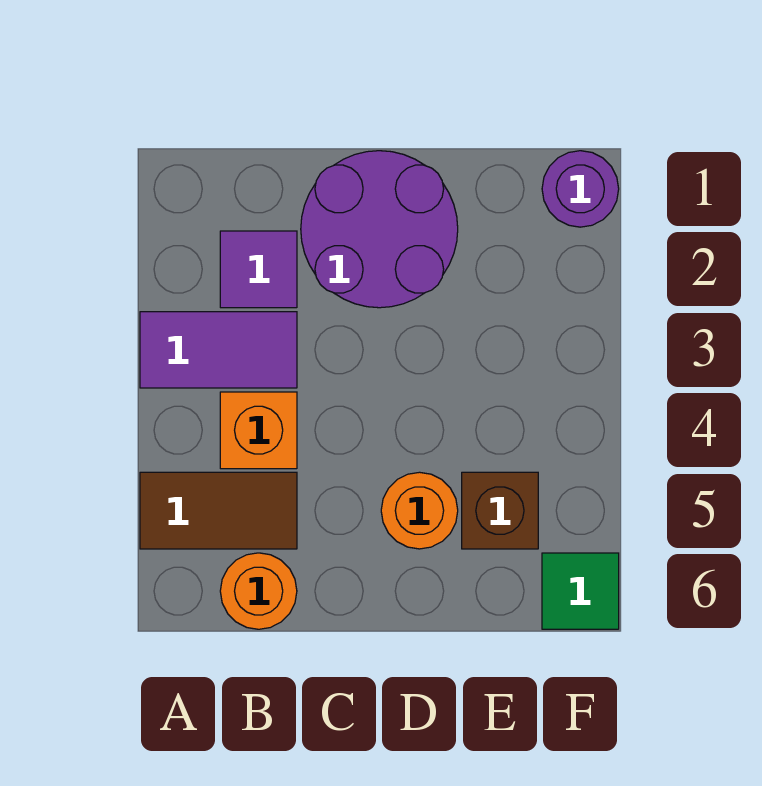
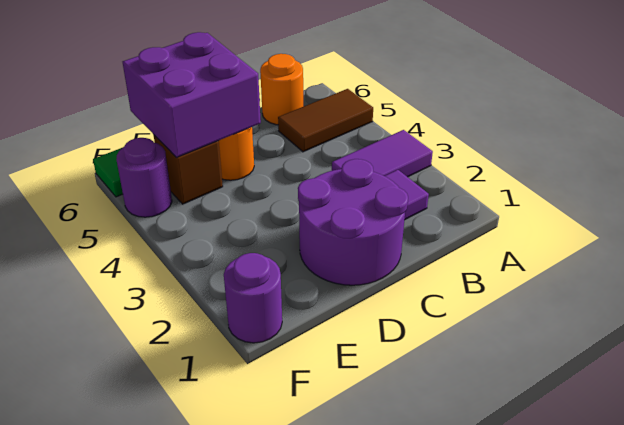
orange brick B4 level 1 -> none
none -> purple brick D5:E6 level 2
none -> purple round brick F5 level 1

